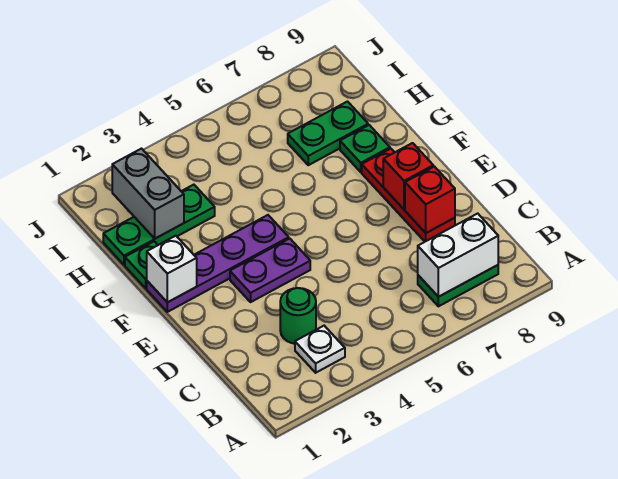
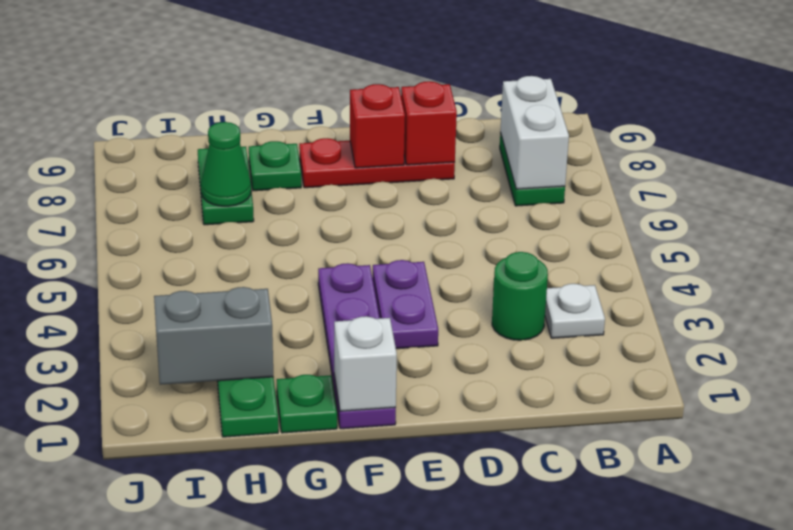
none -> green cone H7 level 2

